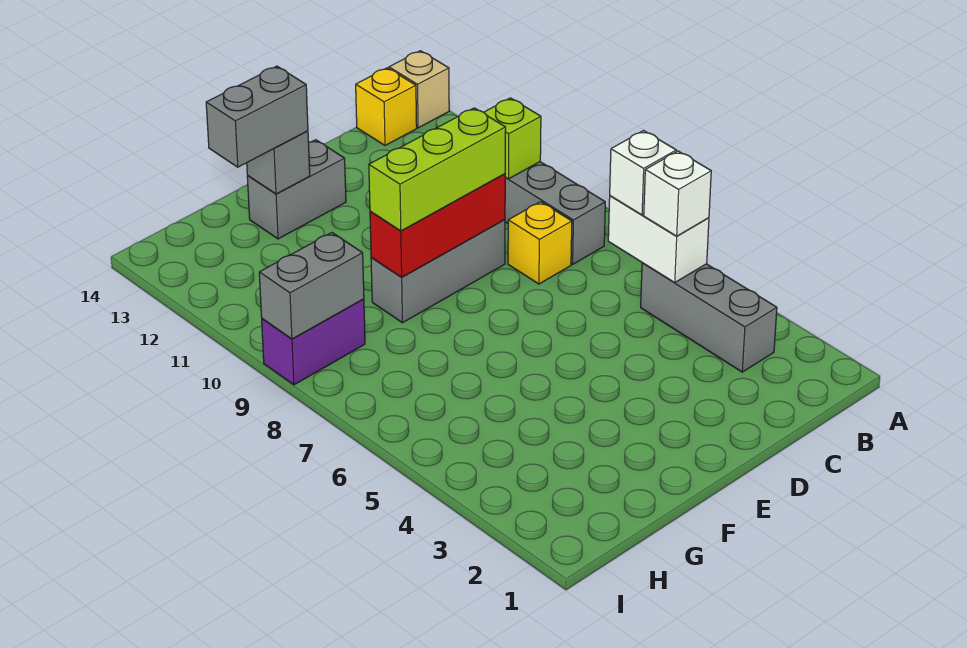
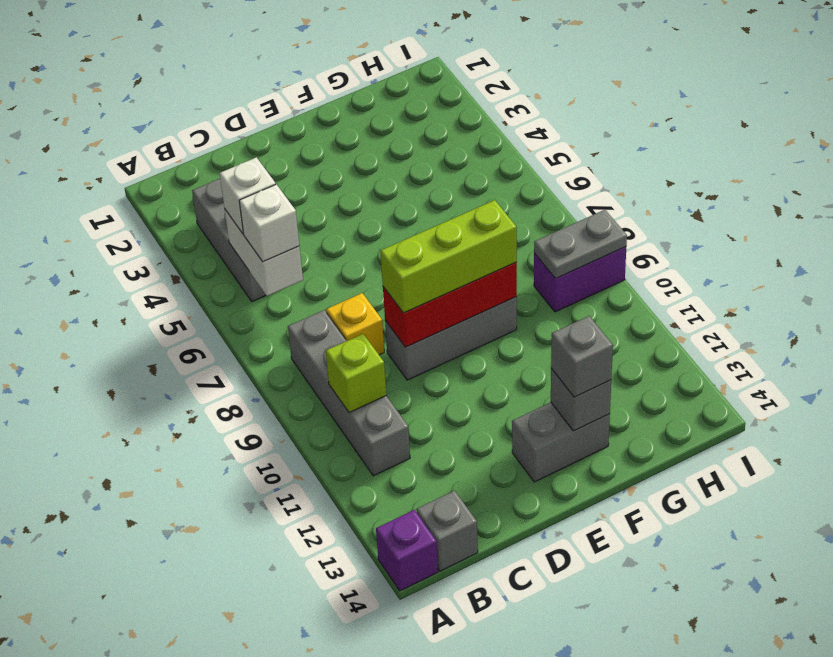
tan brick A14 level 1 -> purple brick A14 level 1
yellow brick B14 level 1 -> grey brick B14 level 1
grey brick F13:G13 level 3 -> grey brick F13 level 3
grey brick H9:I9 level 2 -> grey plate H9:I9 level 2

